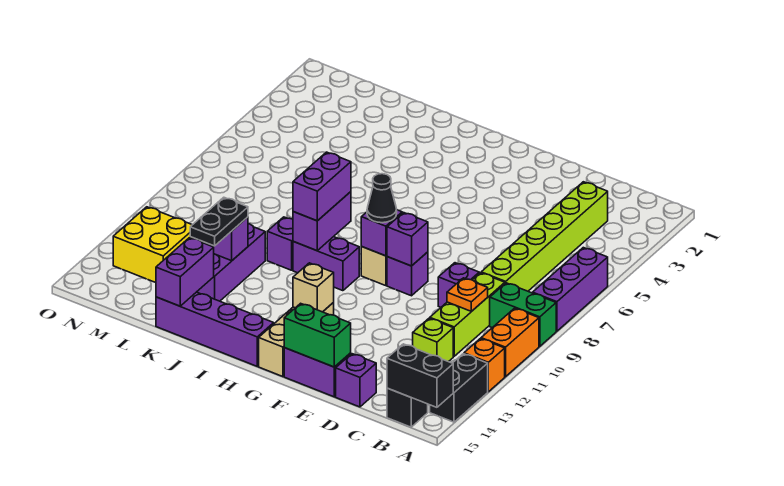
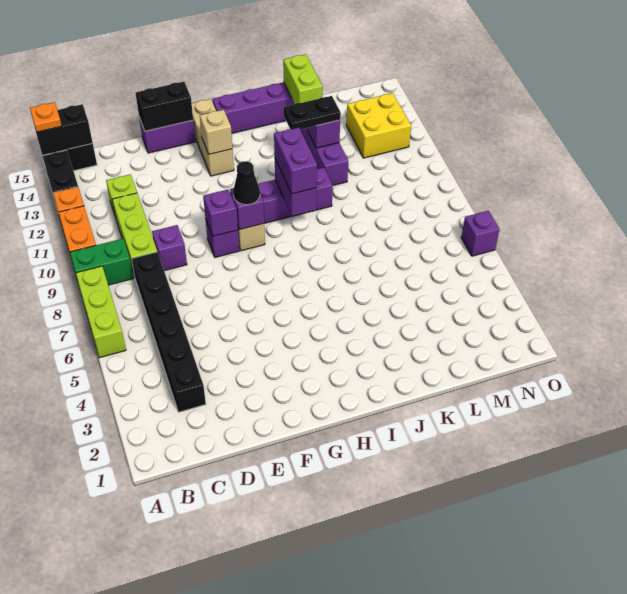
purple brick A6:A8 level 1 -> lime brick A6:A8 level 1
lime brick C3:C8 level 1 -> black brick C3:C8 level 1
orange plate C10 level 2 -> orange plate A15 level 3
purple brick D15 level 1 -> purple brick O6 level 1
green brick E15:F15 level 2 -> black brick E15:F15 level 2
black plate K12:K13 level 3 -> black plate J12:K12 level 3
purple brick K14:K15 level 2 -> lime brick K14:K15 level 2

